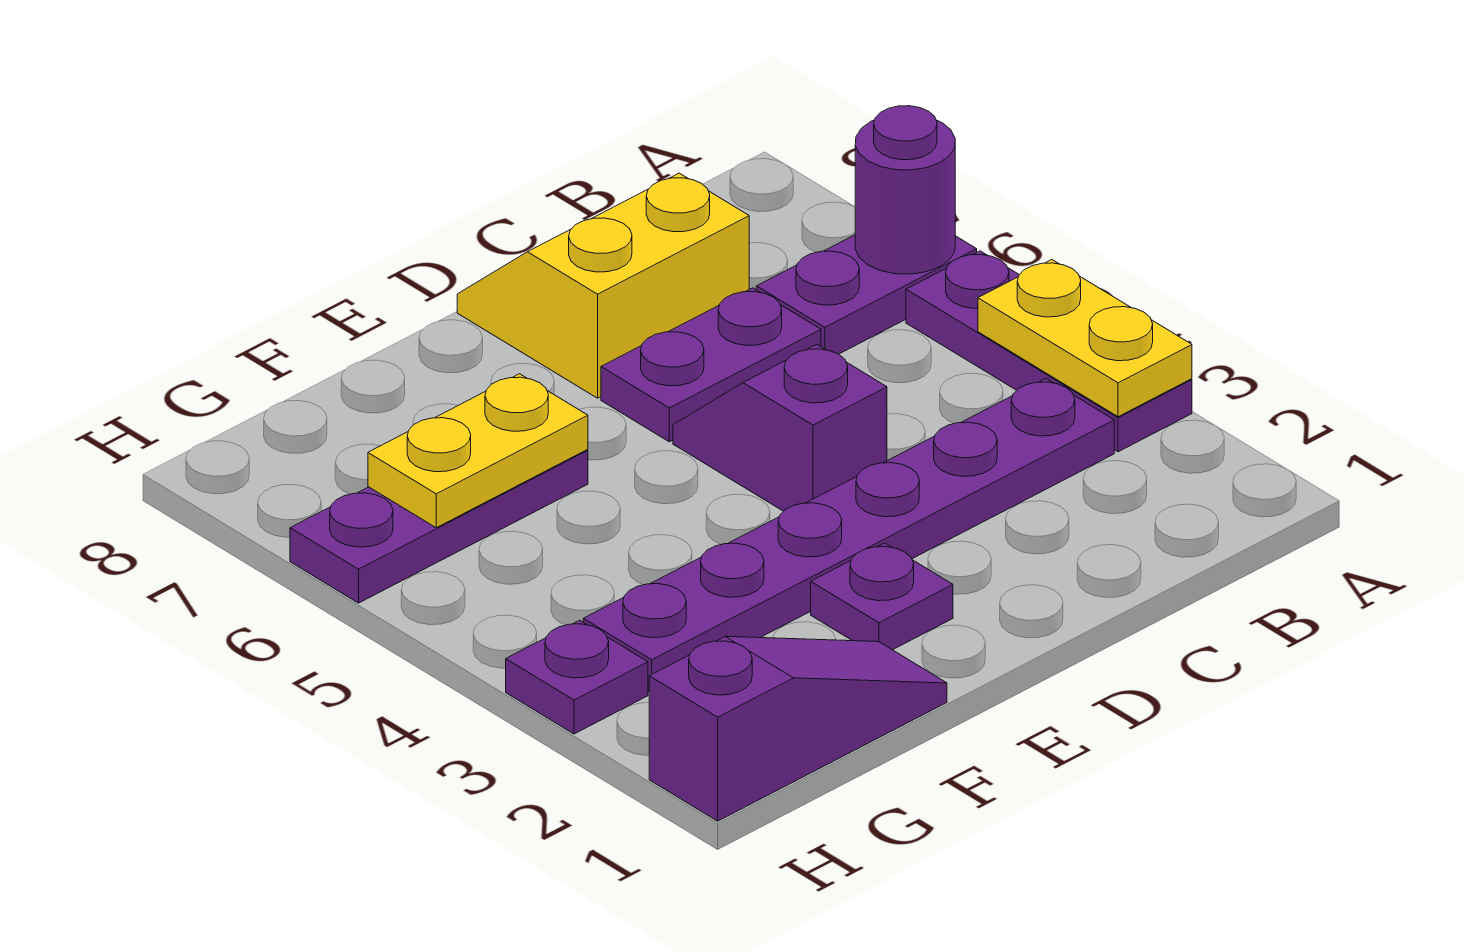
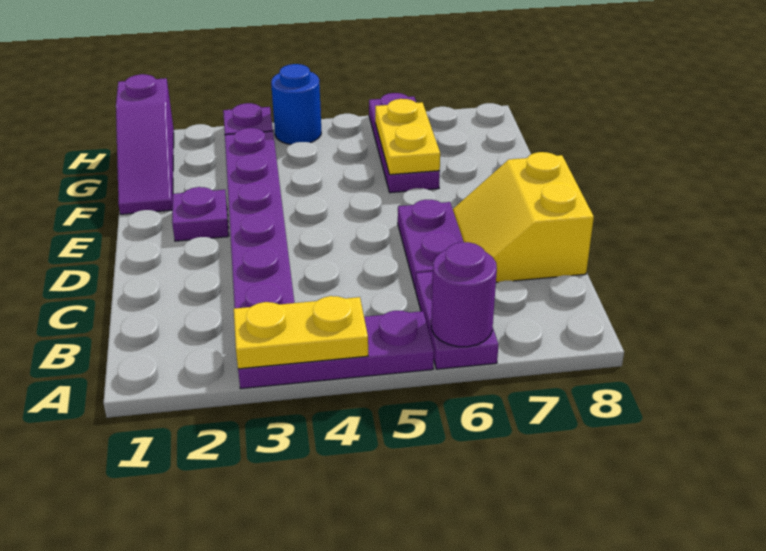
yellow slope C7:D8 level 1 top 7 -> yellow slope C7:D8 level 1 top 8
purple slope D4:D5 level 1 top 4 -> none
none -> blue round brick H4 level 1

